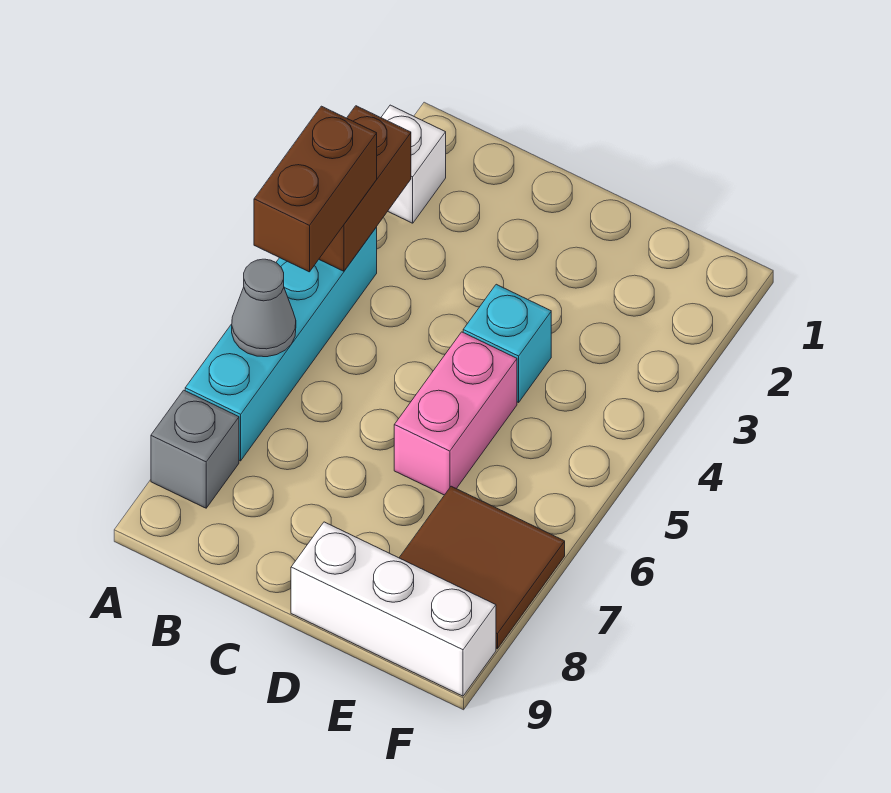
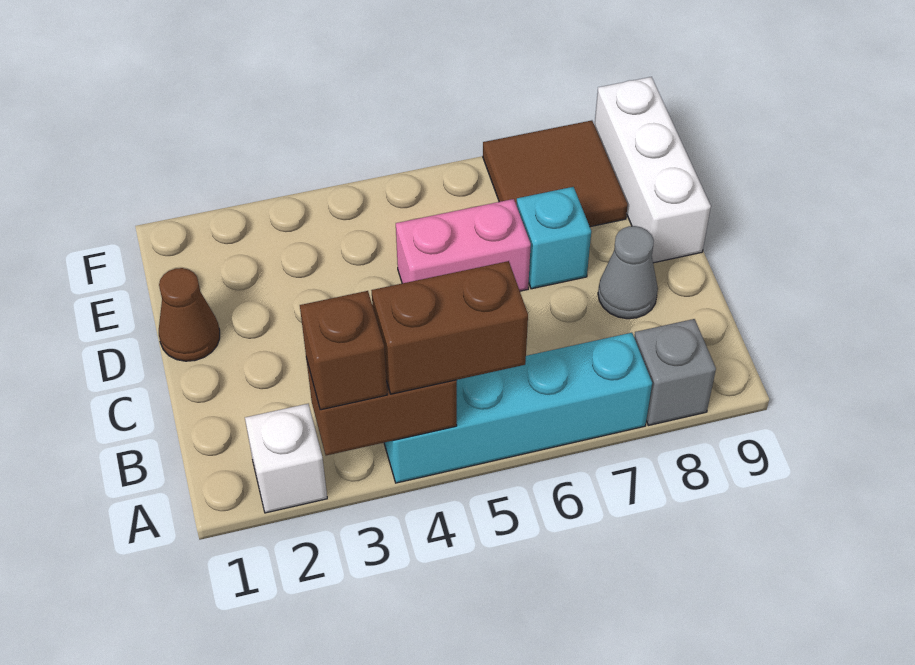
none -> brown brick A3 level 3
grey cone A6 level 2 -> grey cone C8 level 1
none -> brown cone D1 level 1
cyan brick D4 level 1 -> cyan brick D7 level 1

